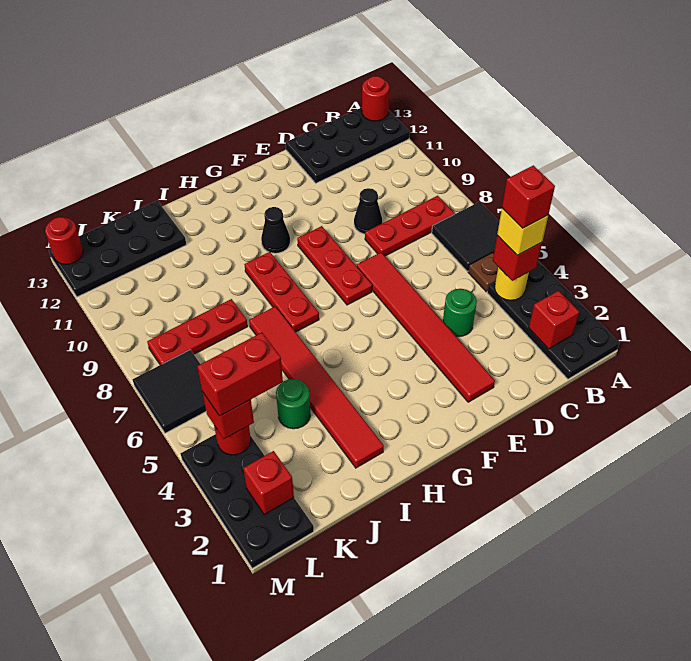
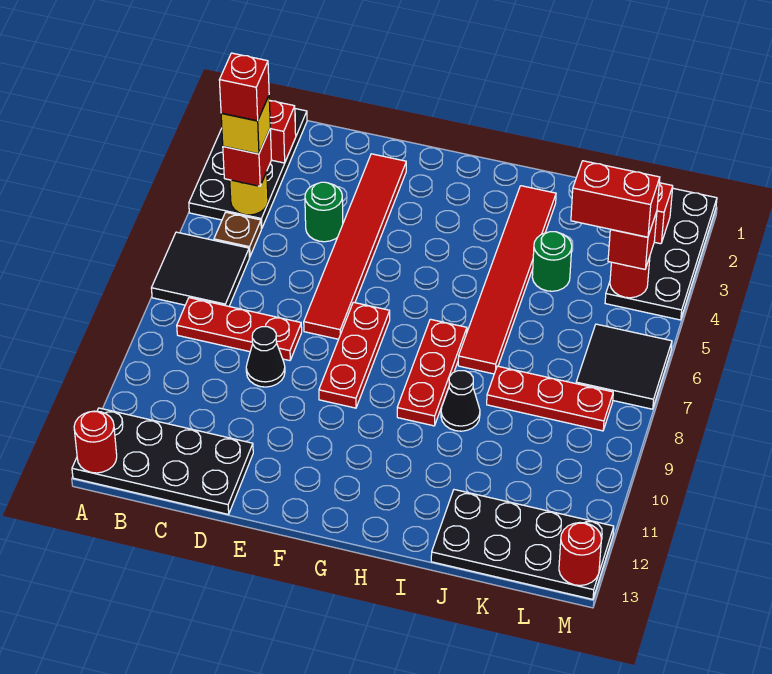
black cone G10 level 1 -> black cone I9 level 1

